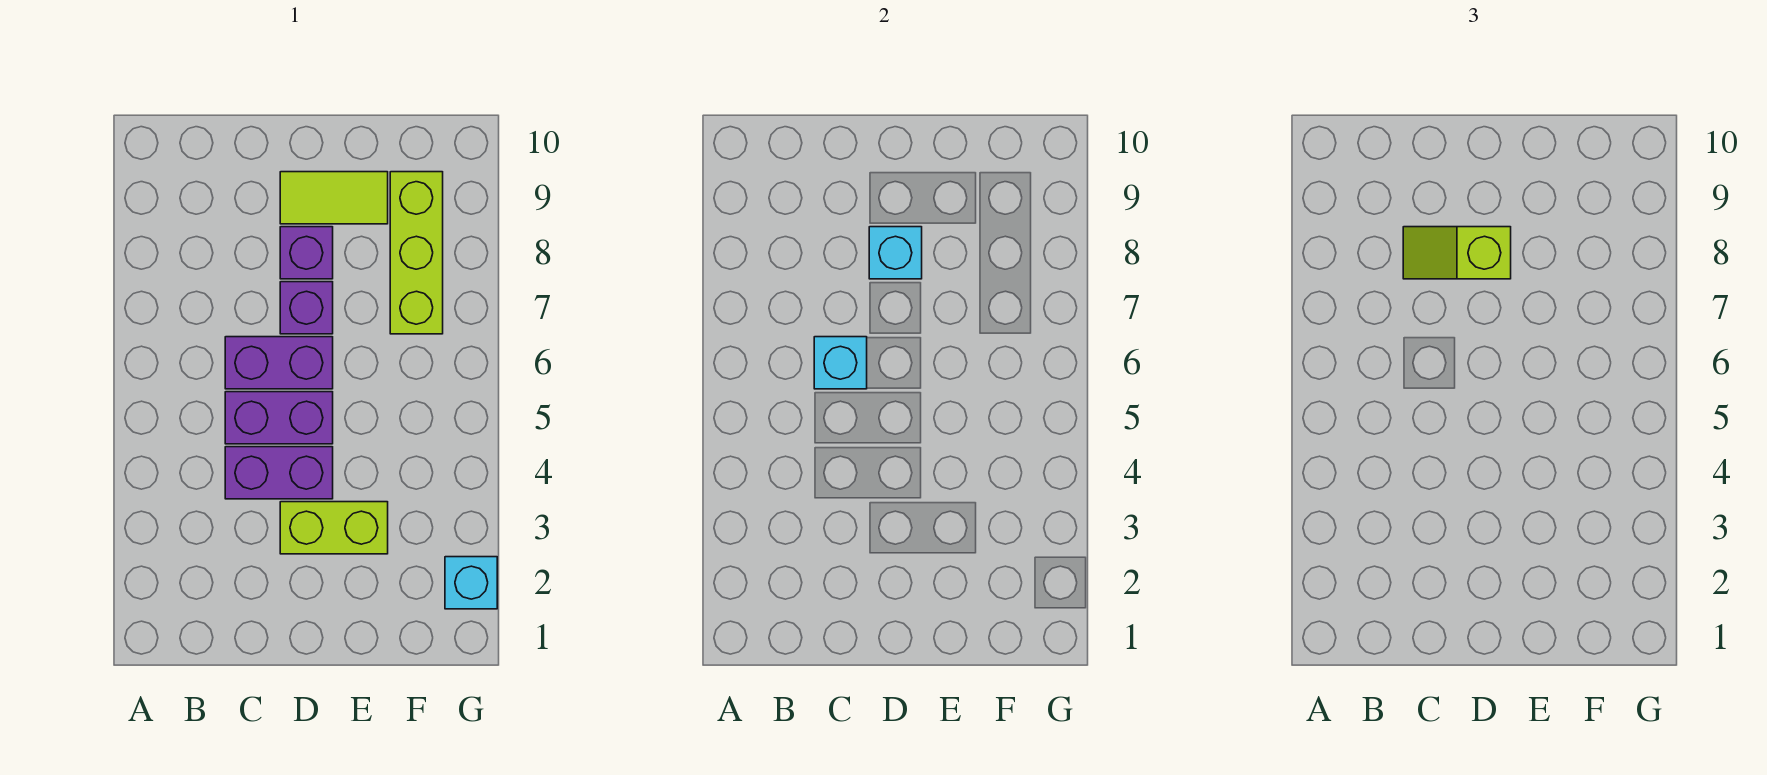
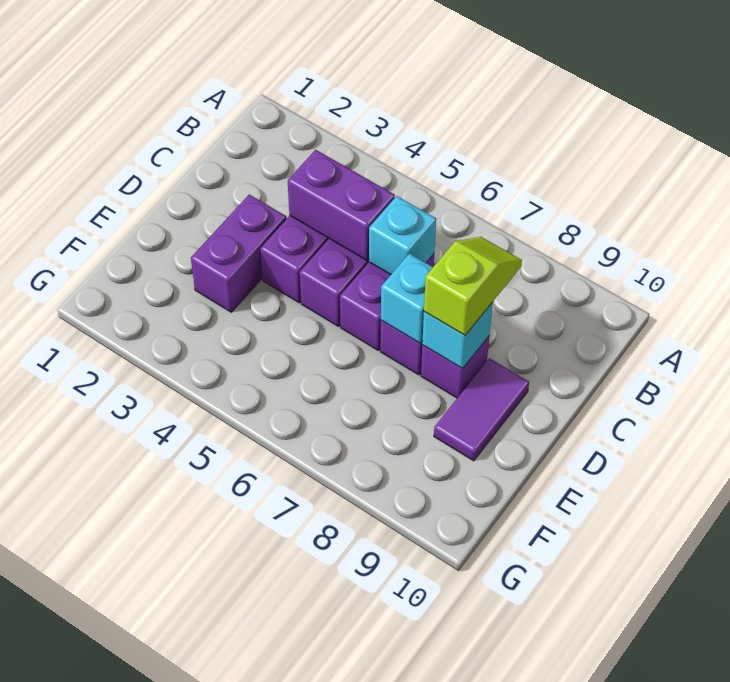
none -> purple brick C4:C5 level 2
lime brick D3:E3 level 1 -> purple brick D3:E3 level 1
lime tile D9:E9 level 1 -> purple tile D9:E9 level 1
lime brick F7:F9 level 1 -> none
cyan brick G2 level 1 -> cyan brick D7 level 2

